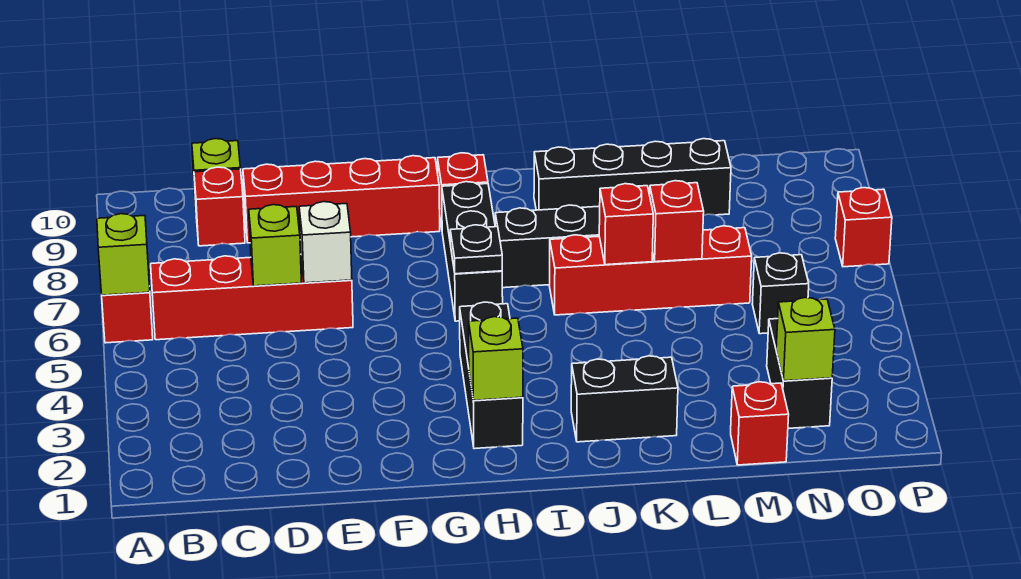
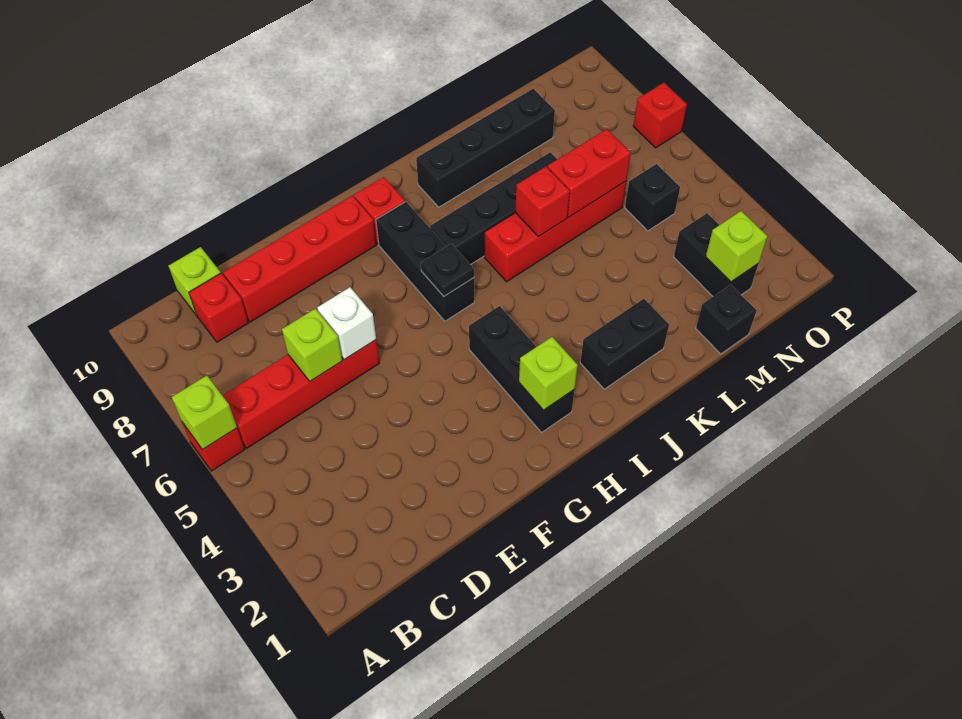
red brick L6 level 2 -> red brick L6:M6 level 2
red brick M1 level 1 -> black brick M1 level 1

